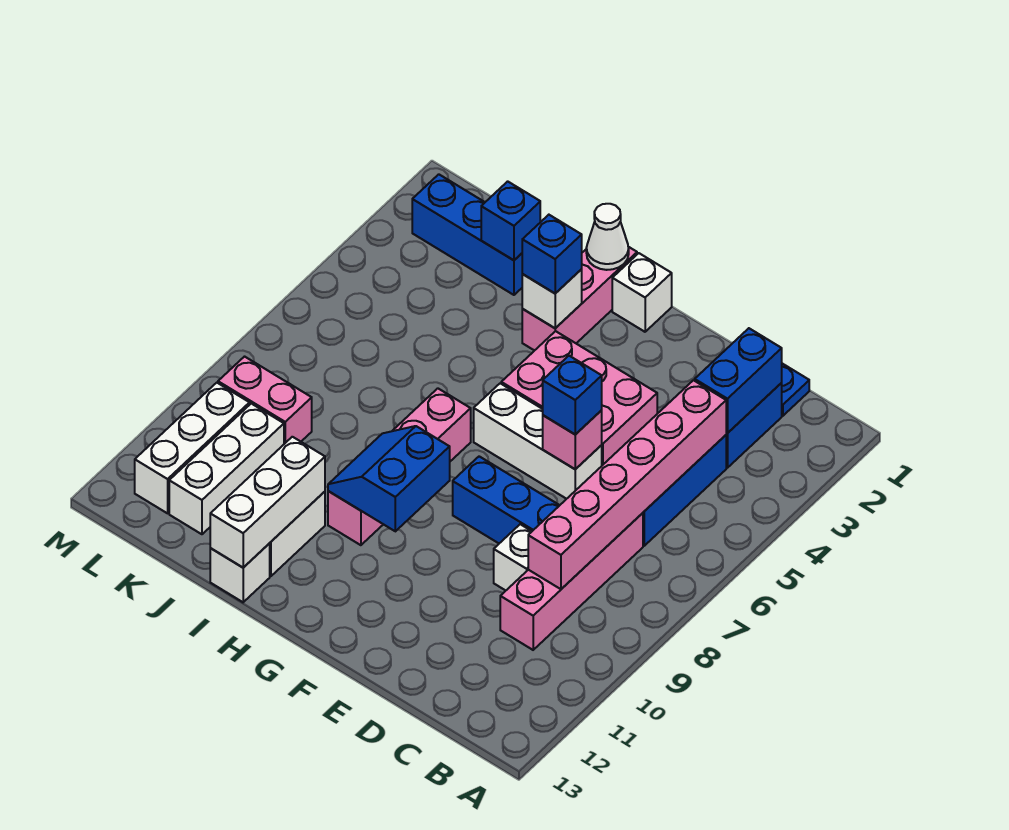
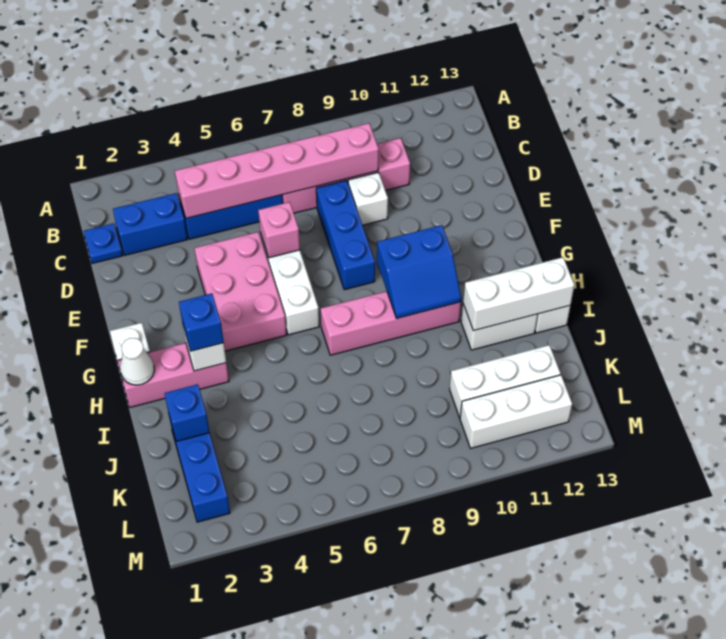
blue brick C2:C3 level 2 -> none
blue brick E6 level 3 -> none
pink brick K9:L9 level 1 -> none

